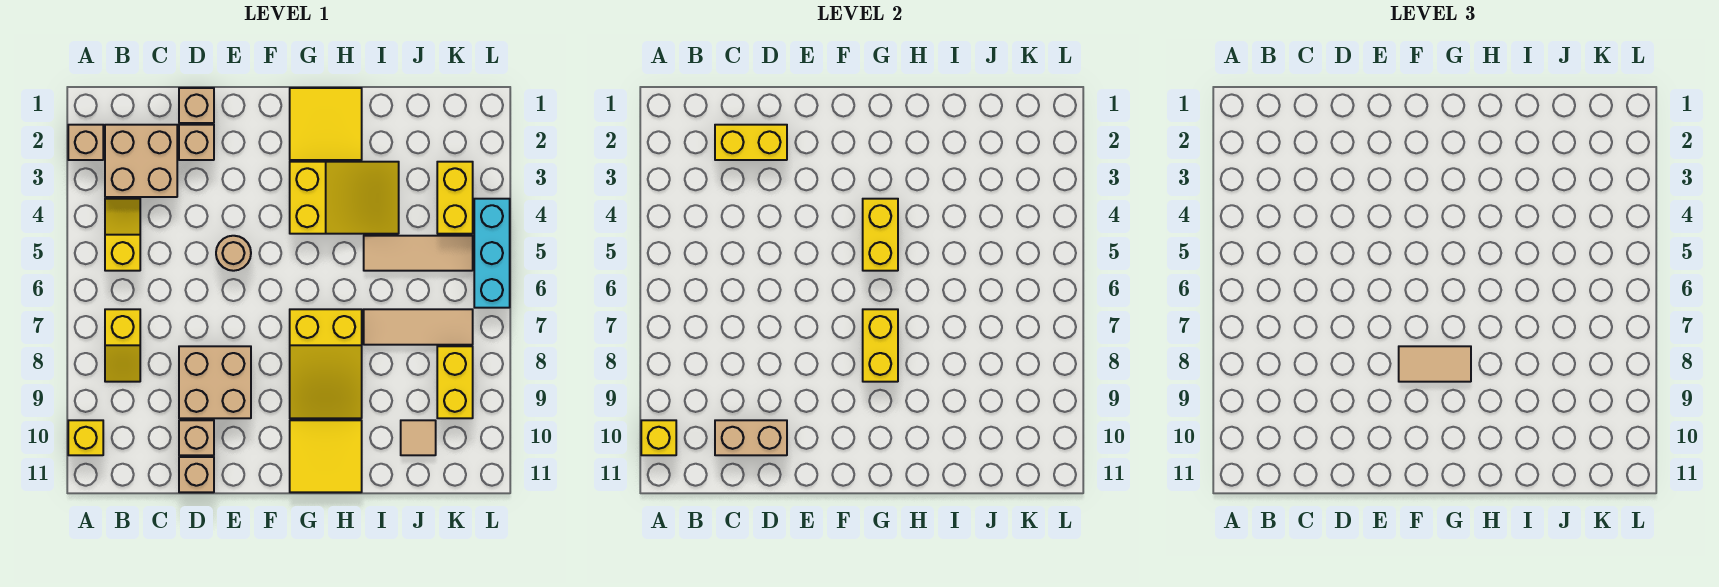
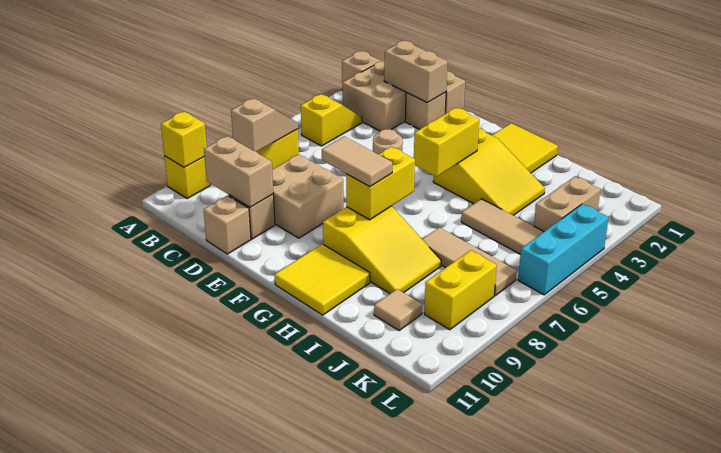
none -> tan slope B7:B8 level 2 top 8
yellow brick C2:D2 level 2 -> tan brick C2:D2 level 2
yellow slope G7:H9 level 1 top 7 -> yellow slope G8:I9 level 1 top G
yellow brick K3:K4 level 1 -> tan brick K3:K4 level 1

